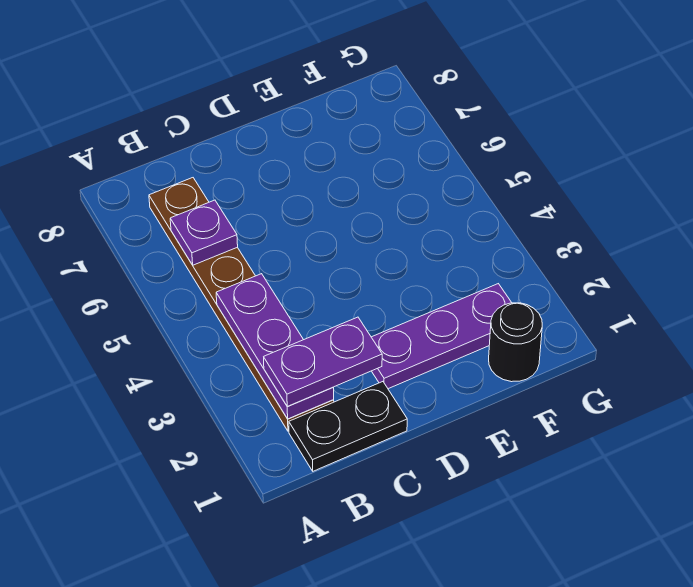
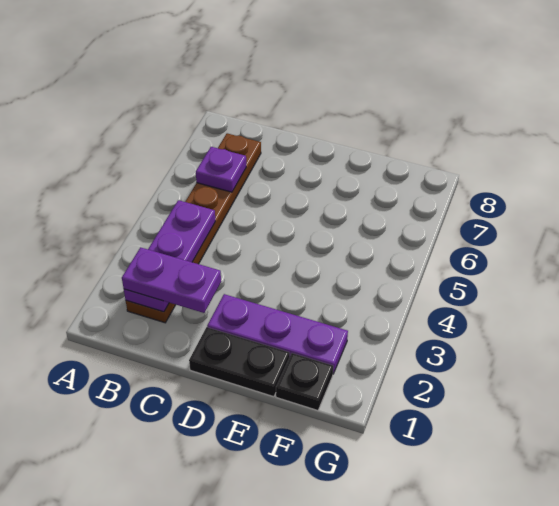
black plate B1:C1 level 1 -> black plate D1:E1 level 1
black round brick F1 level 1 -> black plate F1 level 1

